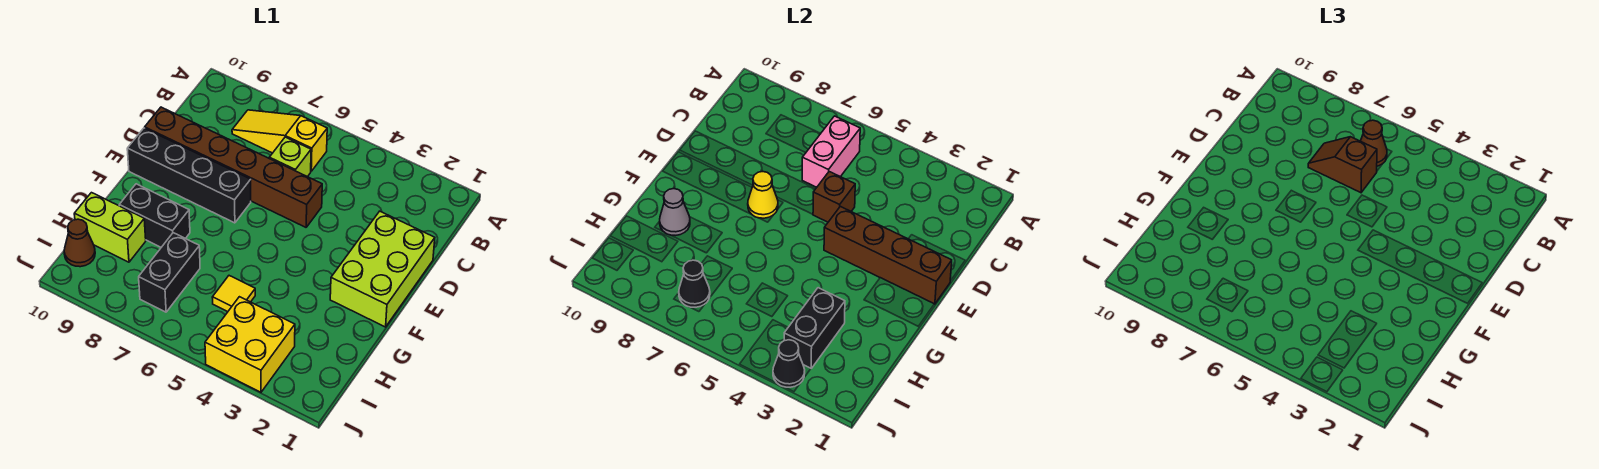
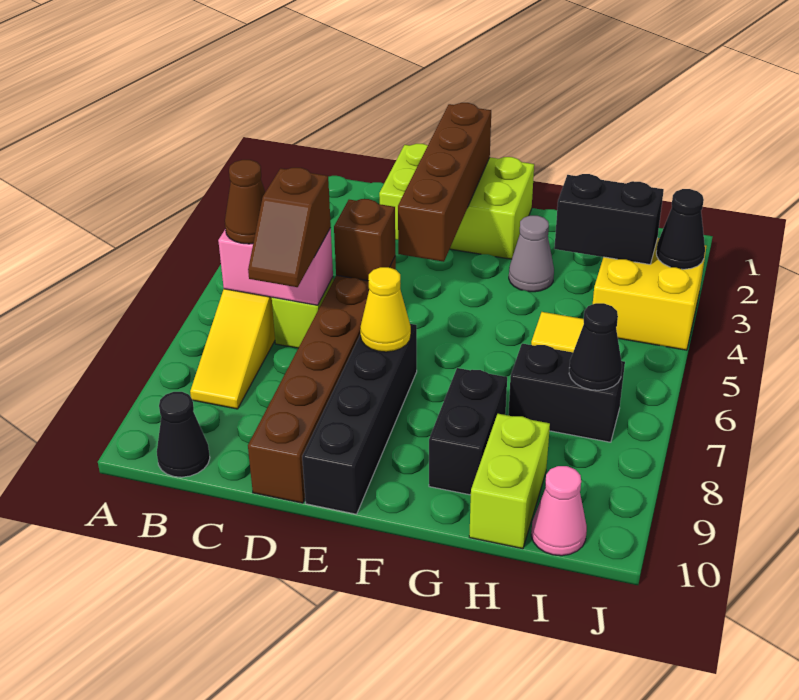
none -> black cone B10 level 1
grey cone G9 level 2 -> grey cone G3 level 1
brown cone I10 level 1 -> pink cone I10 level 1

